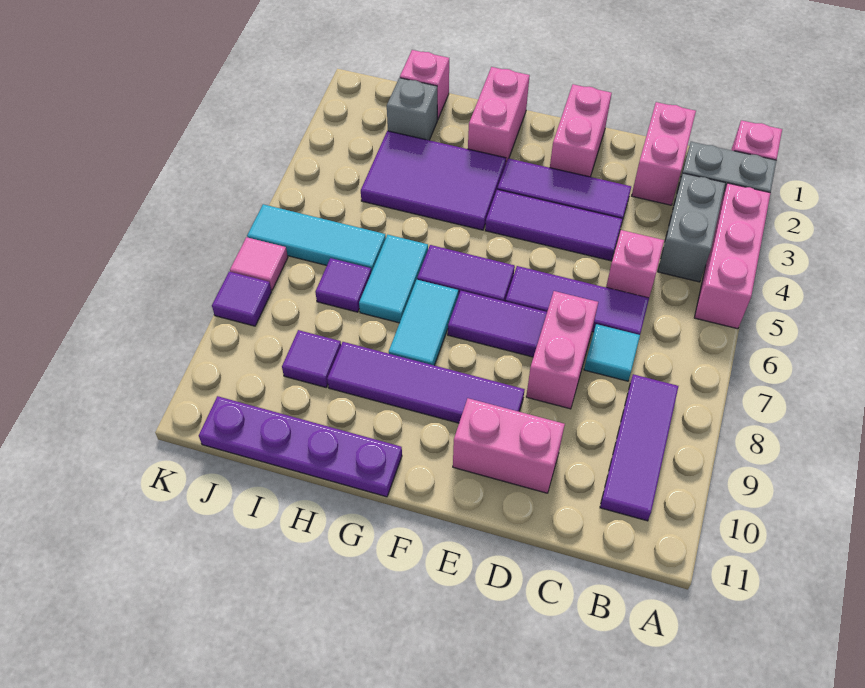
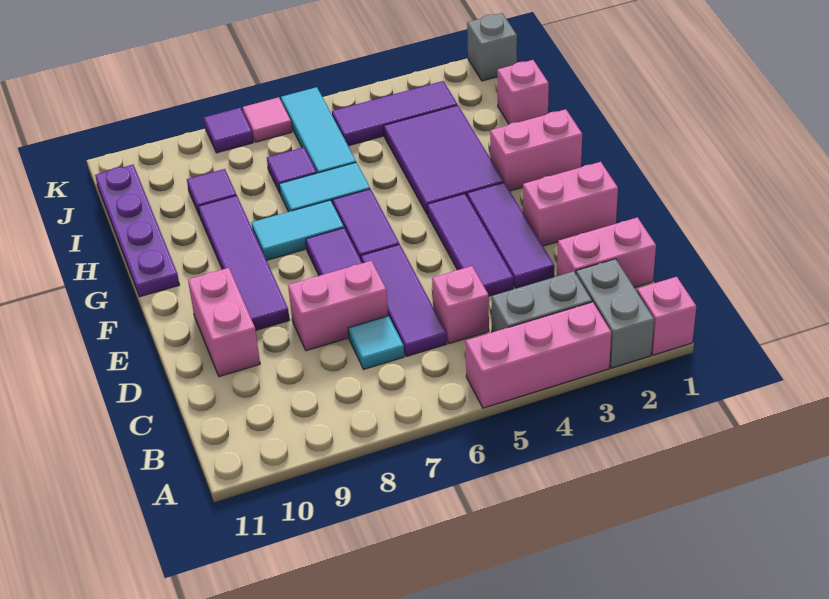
purple tile B8:B10 level 1 -> purple tile J3:J5 level 1
grey brick I2 level 1 -> grey brick K1 level 1

